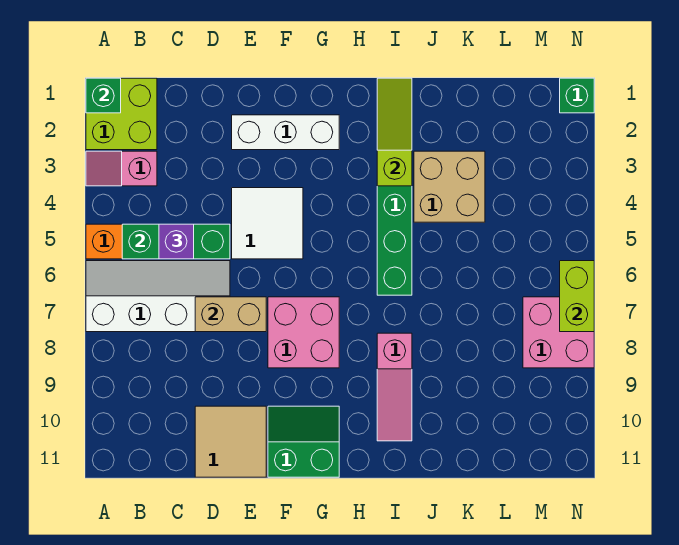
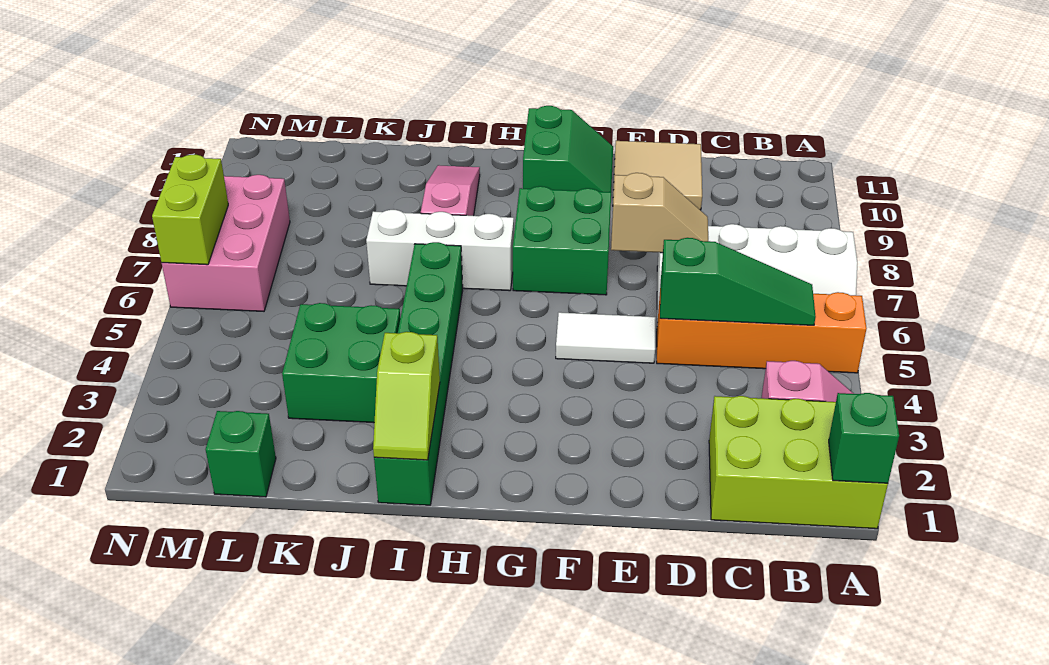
lime brick A1:B2 level 1 -> lime brick A1:C2 level 1
green brick B5:D5 level 2 -> green slope B5:D5 level 2 top D
purple brick C5 level 3 -> none
tan brick D7:E7 level 2 -> tan slope D7:E7 level 2 top E
white brick E2:G2 level 1 -> white brick H7:J7 level 1
white tile E4:F5 level 1 -> white tile E5:F5 level 1
pink brick F7:G8 level 1 -> green brick F7:G8 level 1
green slope F10:G11 level 1 top 11 -> green slope F10:G11 level 1 top G
lime slope I1:I3 level 2 top 3 -> lime slope I1:I2 level 2 top 2
tan brick J3:K4 level 1 -> green brick J3:K4 level 1
pink brick M7:N8 level 1 -> pink brick M6:N8 level 1
green brick N1 level 1 -> green brick L1 level 1

